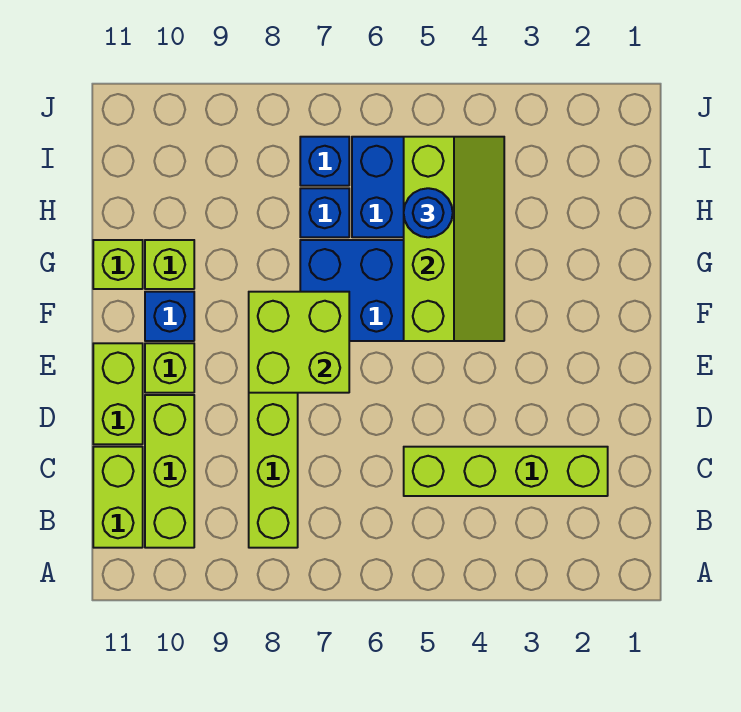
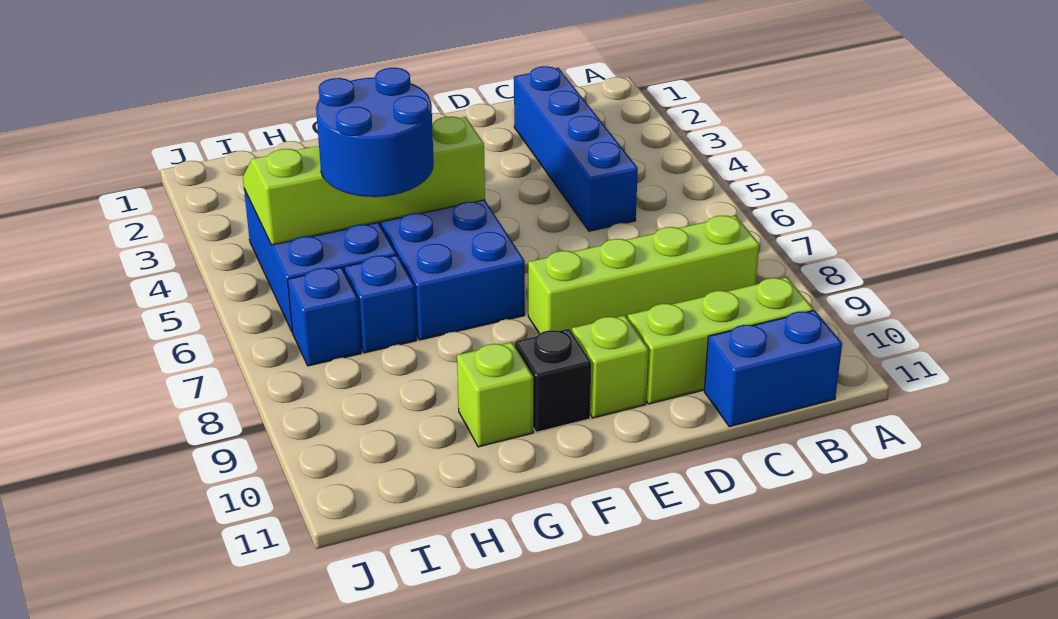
lime brick B11:C11 level 1 -> blue brick B11:C11 level 1
lime brick C2:C5 level 1 -> blue brick C2:C5 level 1
lime brick D11:E11 level 1 -> none
lime brick E7:F8 level 2 -> none
blue brick F10 level 1 -> black brick F10 level 1
lime brick G11 level 1 -> none
blue round brick H5 level 3 -> blue round brick G5:H6 level 3

